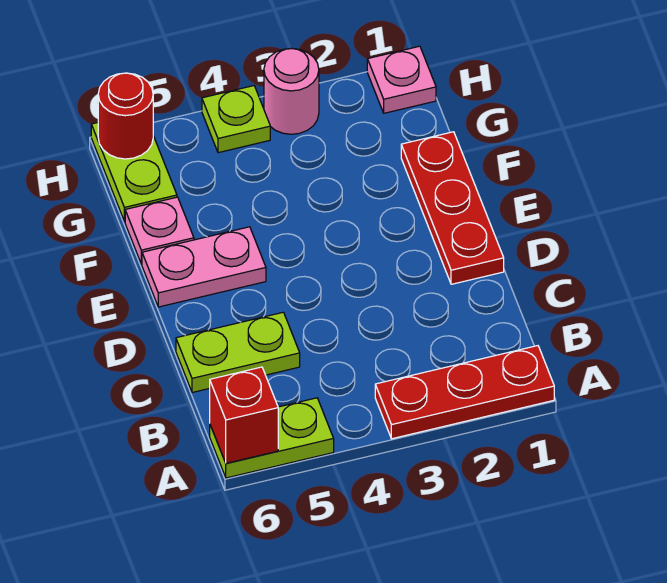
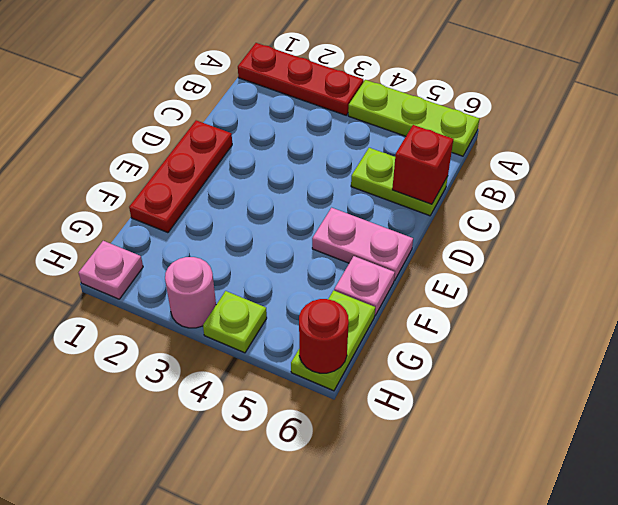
lime plate A5:A6 level 1 -> lime plate A4:A6 level 1
red brick A6 level 2 -> red brick C6 level 2

